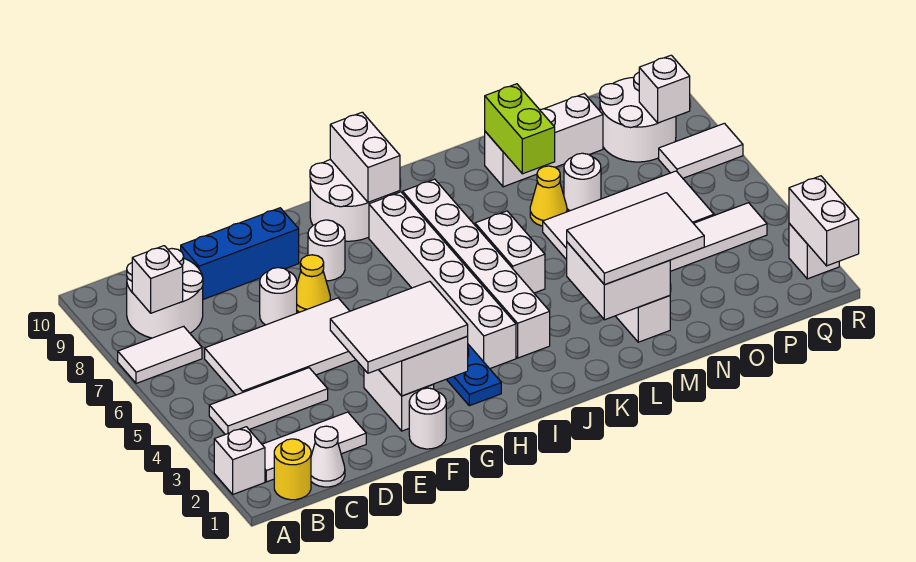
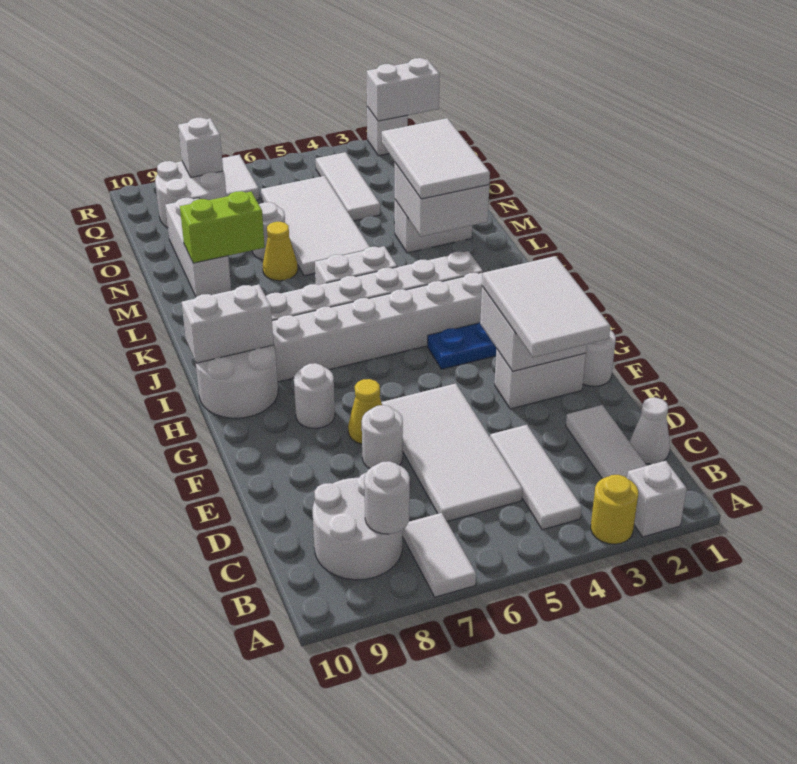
yellow round brick B1 level 1 -> yellow round brick A3 level 1
white brick B8 level 2 -> white round brick B8 level 2
blue brick D9:F9 level 1 -> none

